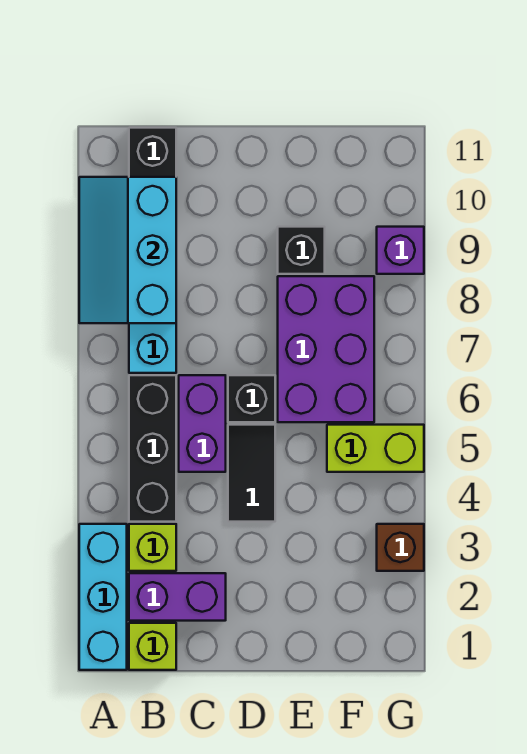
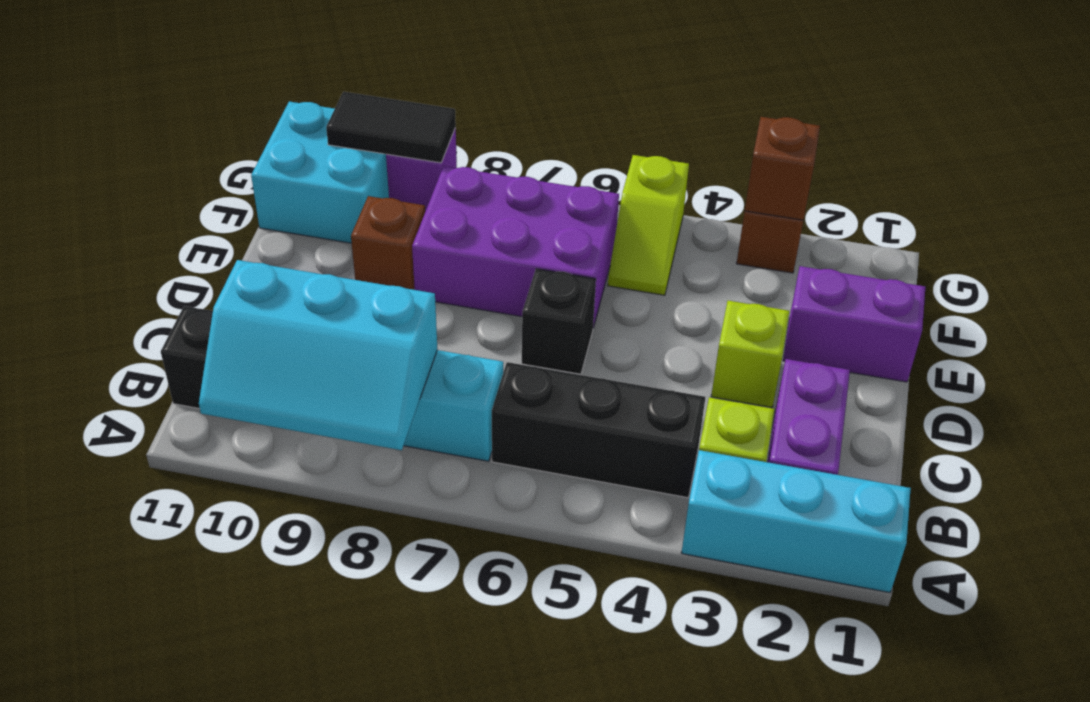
lime brick B1 level 1 -> lime brick D3 level 1
purple brick C5:C6 level 1 -> purple brick E1:E2 level 1
black tile D4:D5 level 1 -> black tile G9:G10 level 2
black brick E9 level 1 -> brown brick E9 level 1
lime brick F5:G5 level 1 -> lime slope F5:G5 level 1 top G
none -> cyan brick F10:G11 level 1
none -> brown brick G3 level 2

